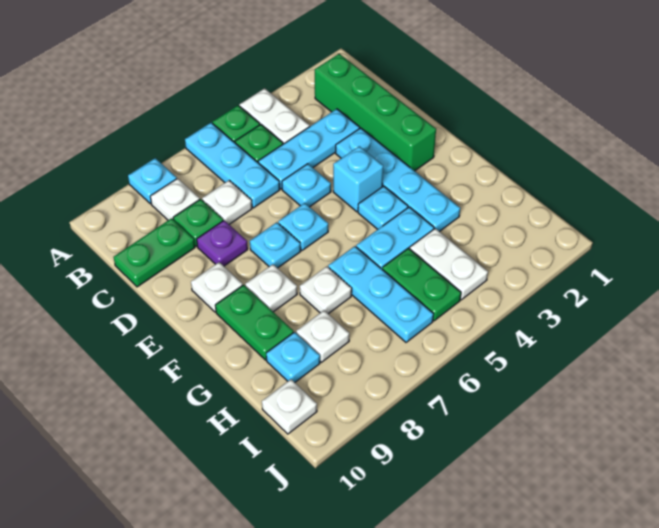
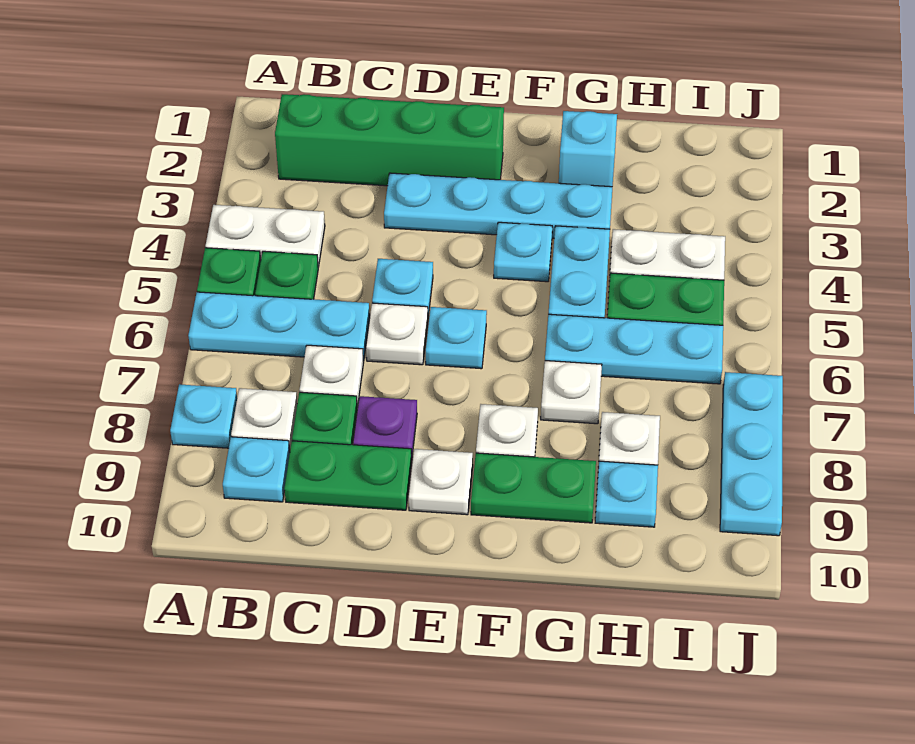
cyan plate C3:C5 level 1 -> cyan plate J7:J9 level 1
green plate C9:C10 level 1 -> green plate C9:D9 level 1
cyan brick E4 level 1 -> cyan brick G2 level 1
cyan plate E7 level 1 -> cyan plate B9 level 1
white plate I10 level 1 -> white plate D6 level 1

